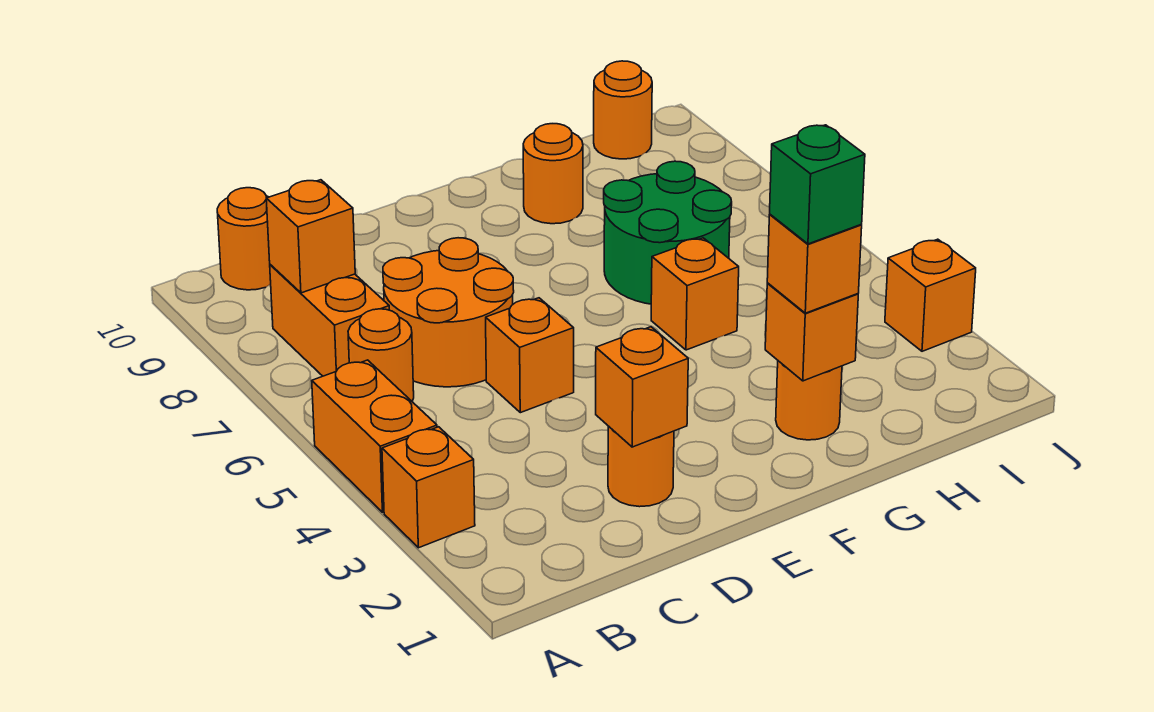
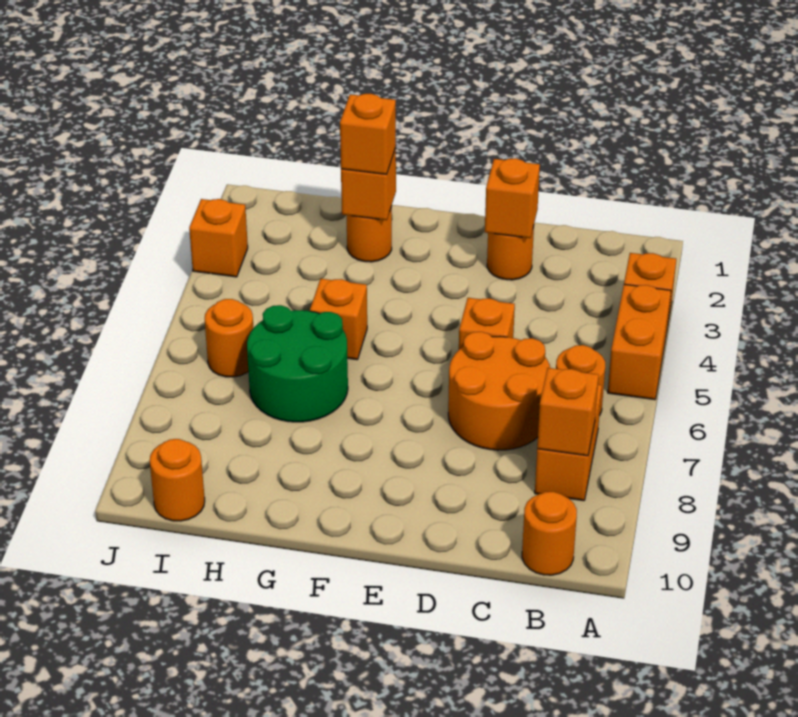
green brick G2 level 4 -> none
orange round brick G9 level 1 -> orange round brick I6 level 1

